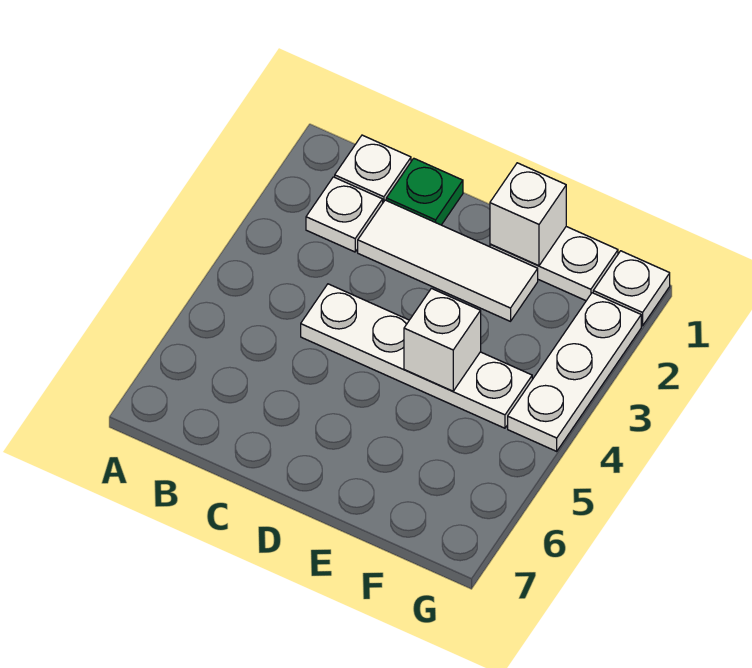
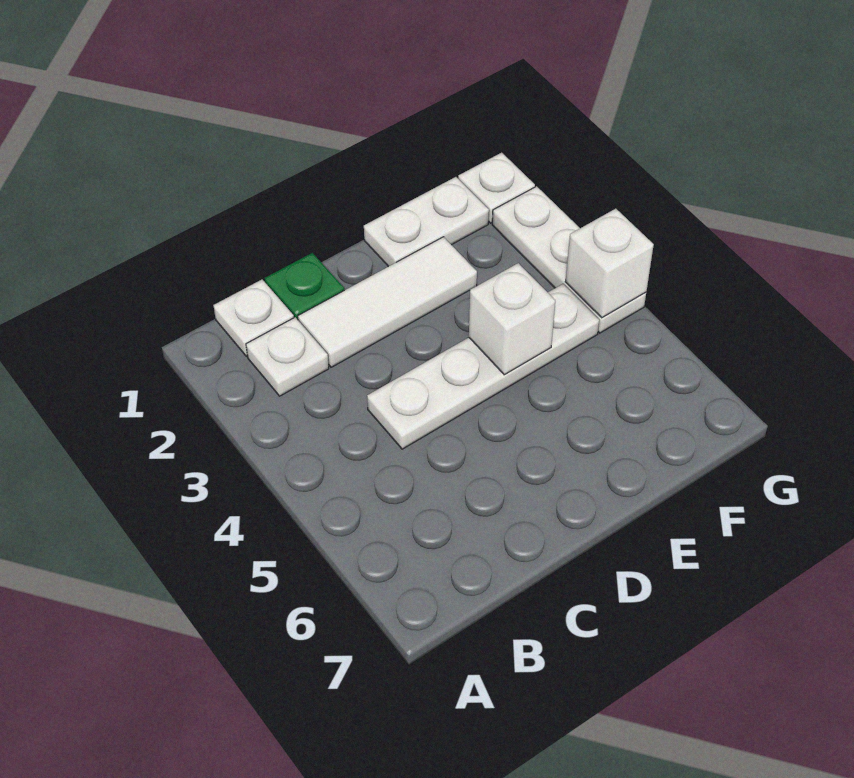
white brick E1 level 2 -> white brick G4 level 2

